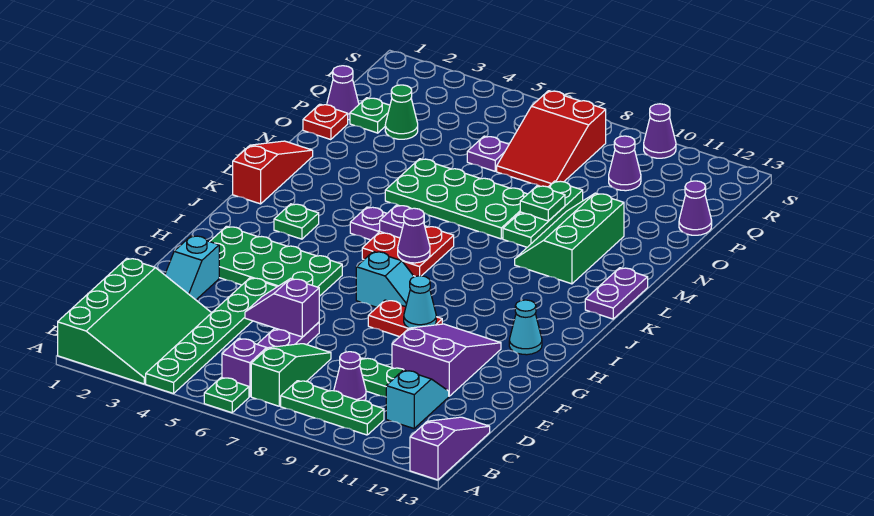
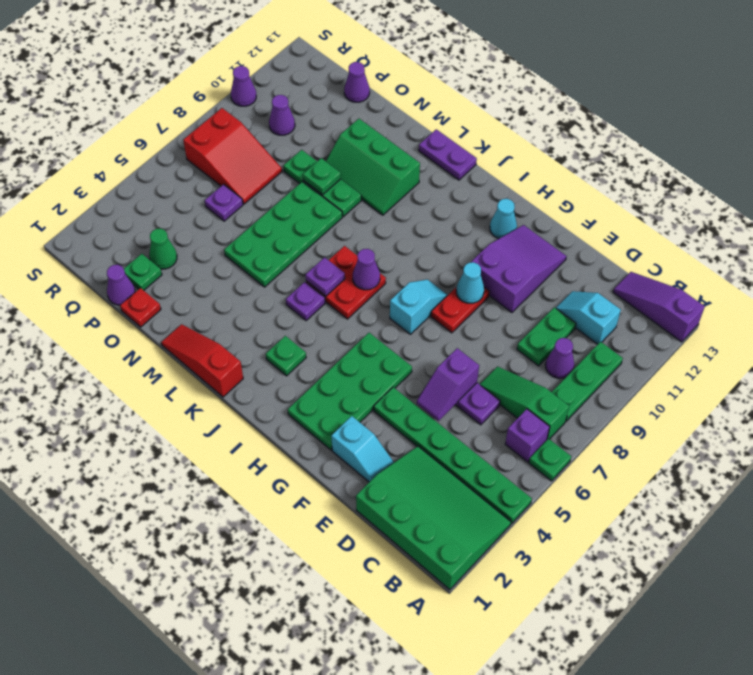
purple slope E10:G11 level 1 top E -> purple slope F10:G12 level 1 top 10

